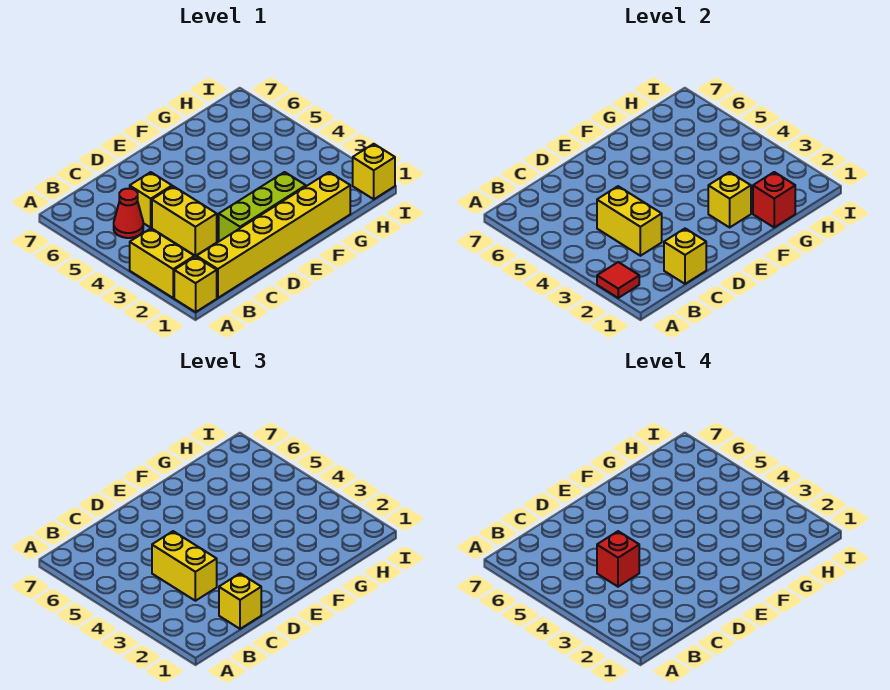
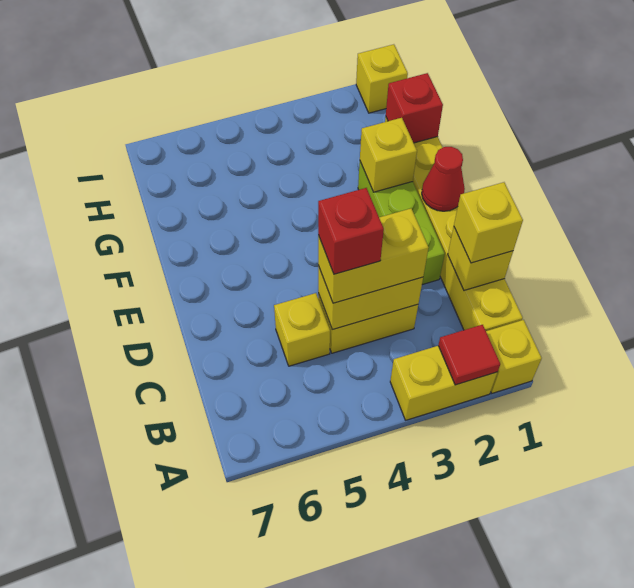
red cone B5 level 1 -> red cone E1 level 2

